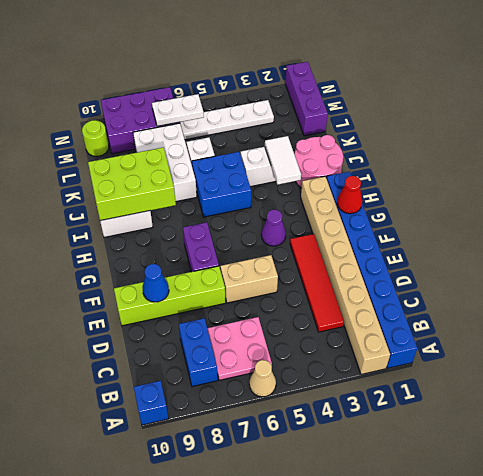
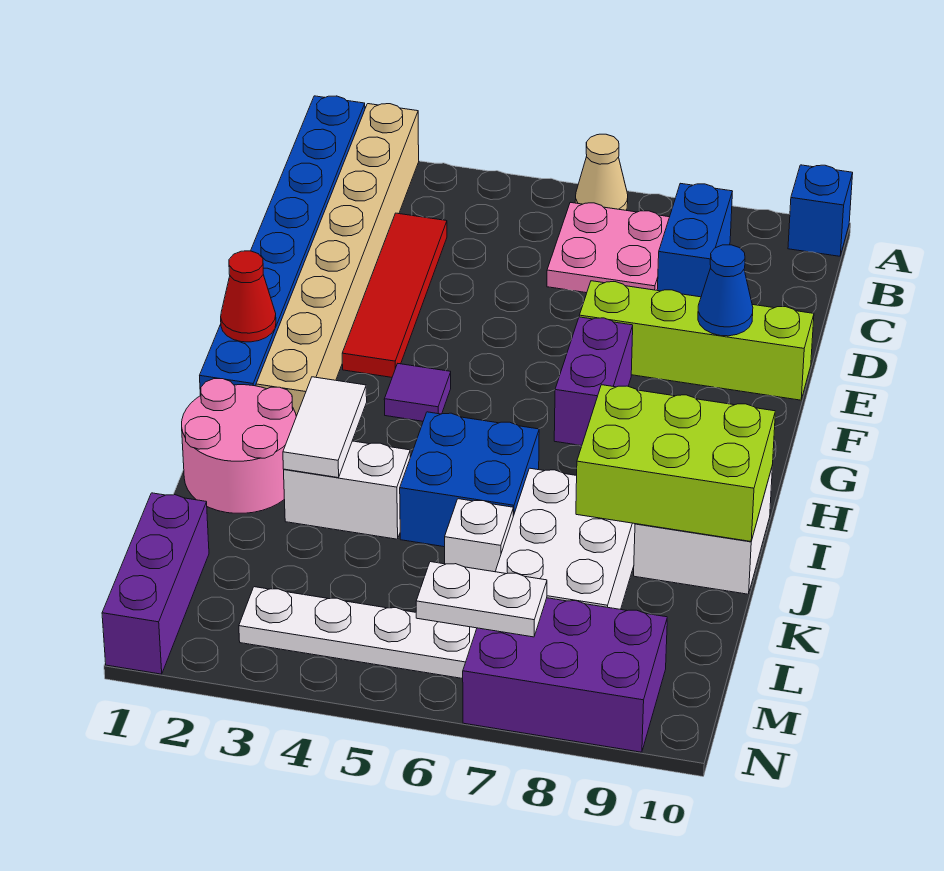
tan brick E5:E6 level 1 -> none
purple cone G4 level 1 -> purple tile G4 level 1
lime round brick M10 level 1 -> none

